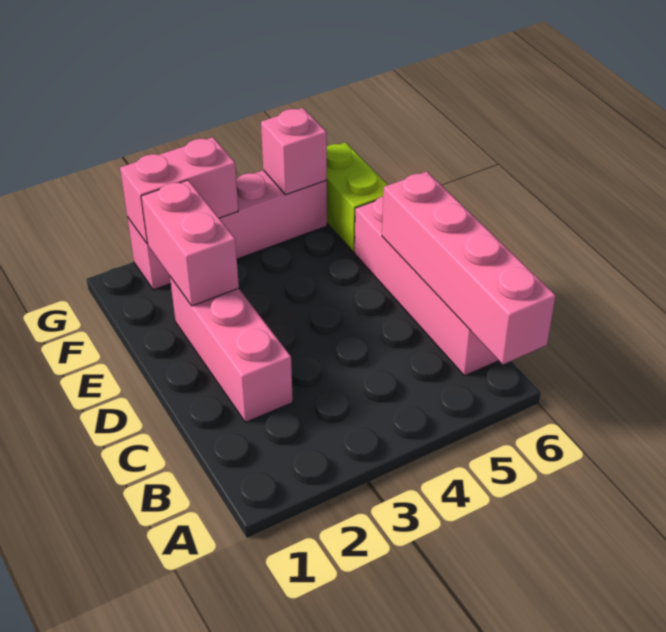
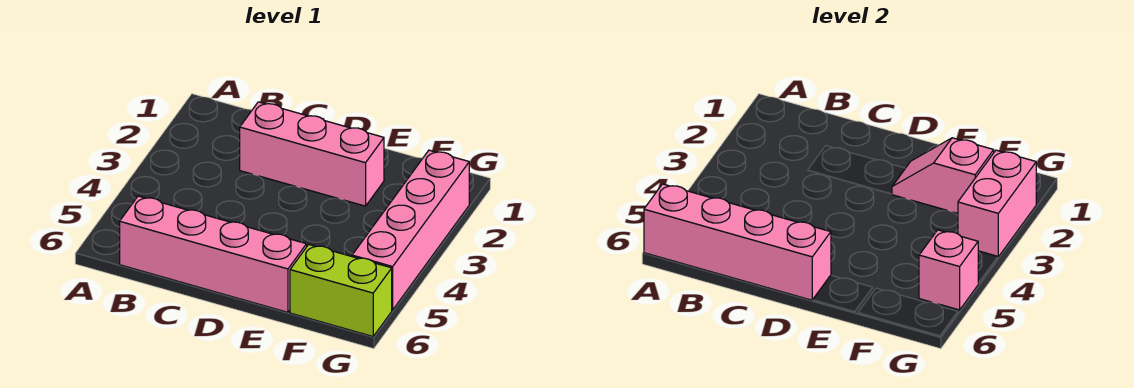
pink brick E2:F2 level 2 -> pink slope E2:F2 level 2 top F

